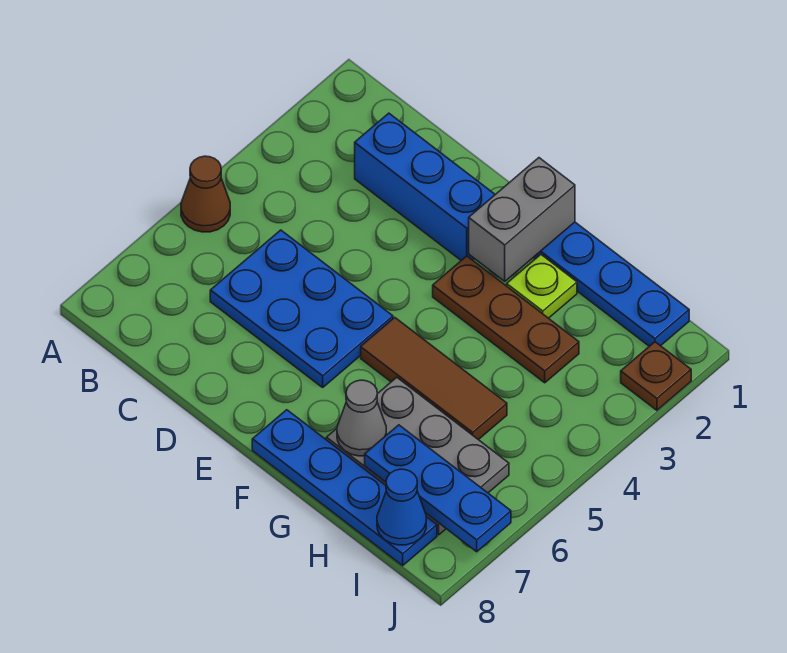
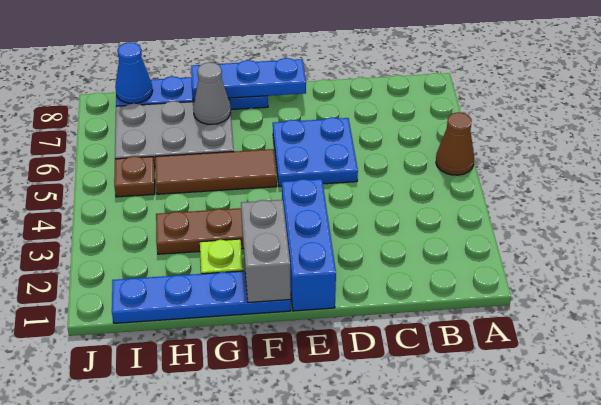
blue brick C2:E2 level 1 -> blue brick E1:E3 level 1
blue plate C5:E6 level 1 -> blue plate D5:E6 level 1
blue plate H7:J7 level 2 -> blue plate E8:G8 level 2
brown plate J2 level 1 -> brown plate I5 level 1

